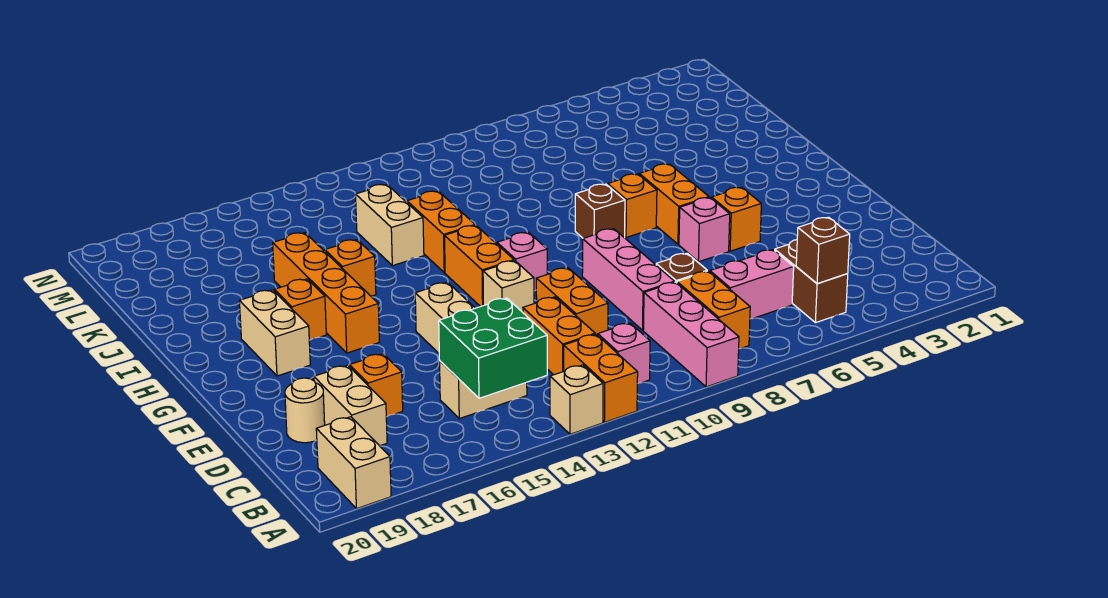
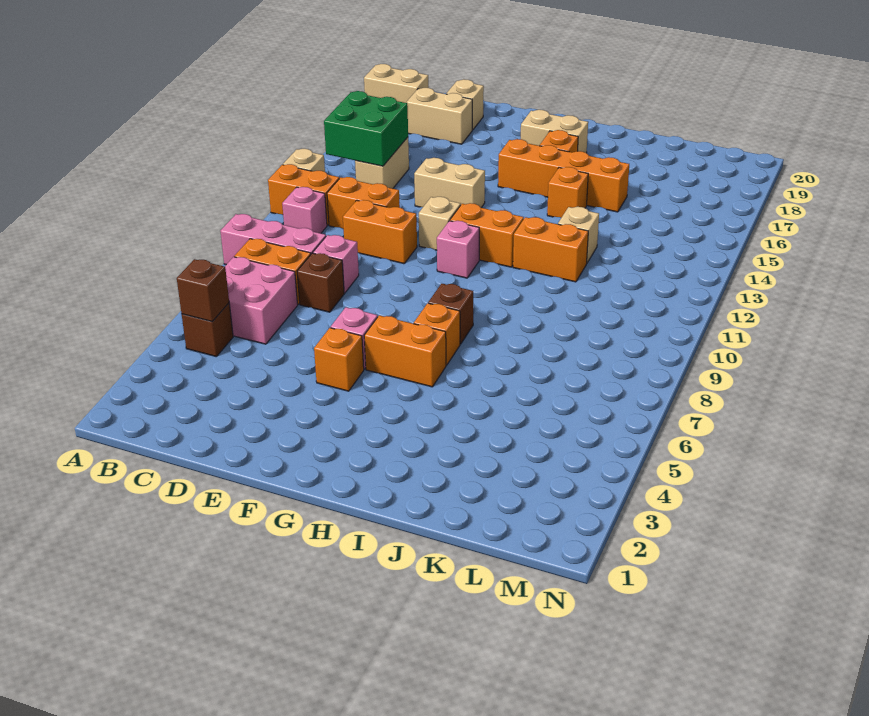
brown brick B5:C5 level 1 -> brown brick B5 level 1
pink brick C6:C7 level 1 -> pink brick B6:C7 level 1
pink brick D9:F9 level 1 -> pink brick D9 level 1
orange brick D17 level 1 -> none
tan round brick D19 level 1 -> tan brick D19 level 1
tan brick J13:K13 level 1 -> tan brick J13 level 1

